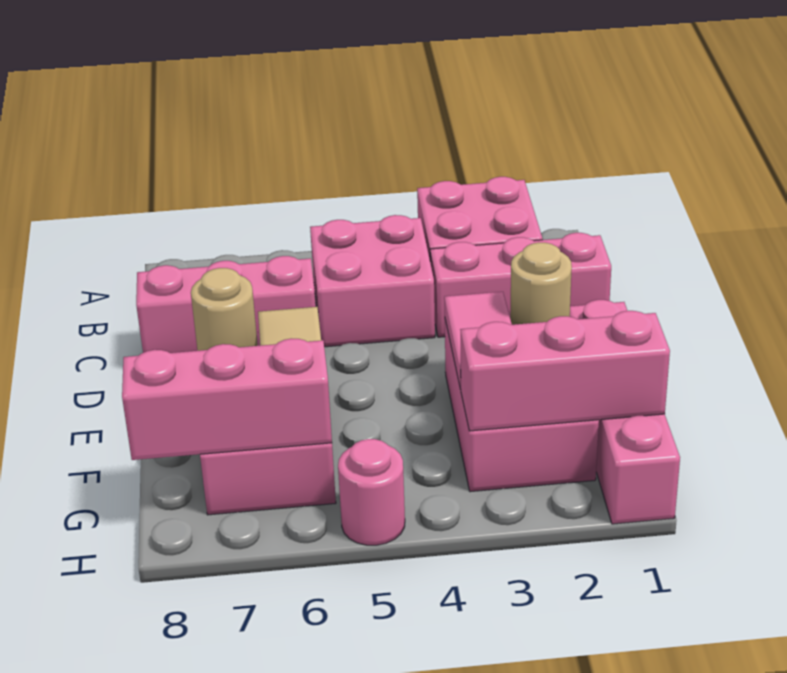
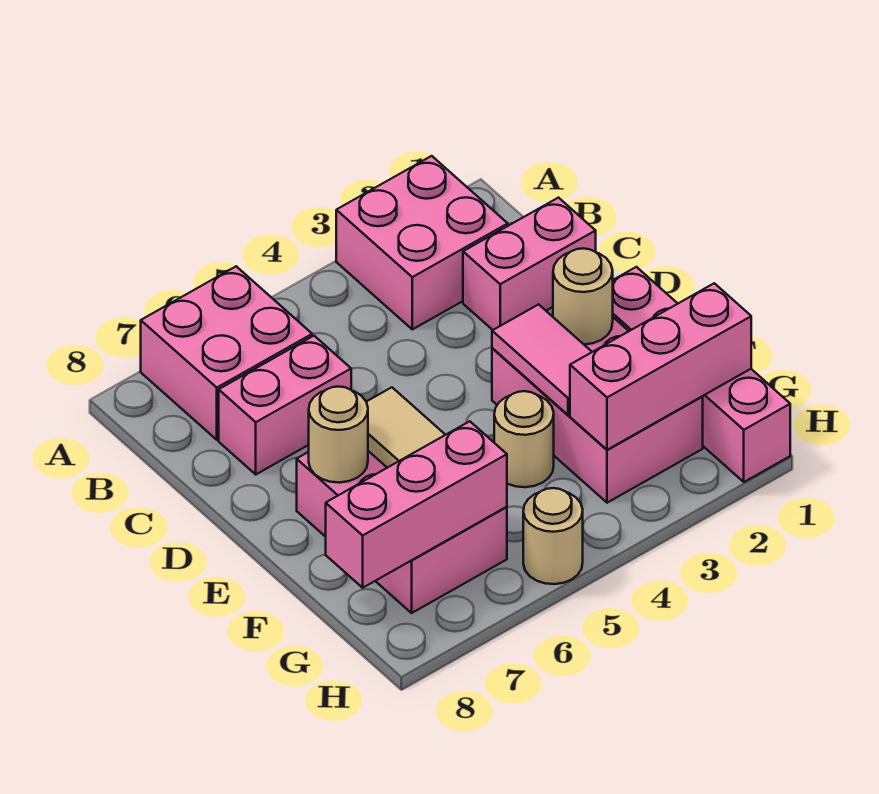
pink brick B4:C5 level 1 -> pink brick A6:B7 level 1
pink brick C1:C3 level 1 -> pink brick C1:C2 level 1
pink brick C6:C8 level 1 -> pink brick C6:C7 level 1
none -> tan round brick F4 level 1
pink round brick H5 level 1 -> tan round brick H5 level 1

